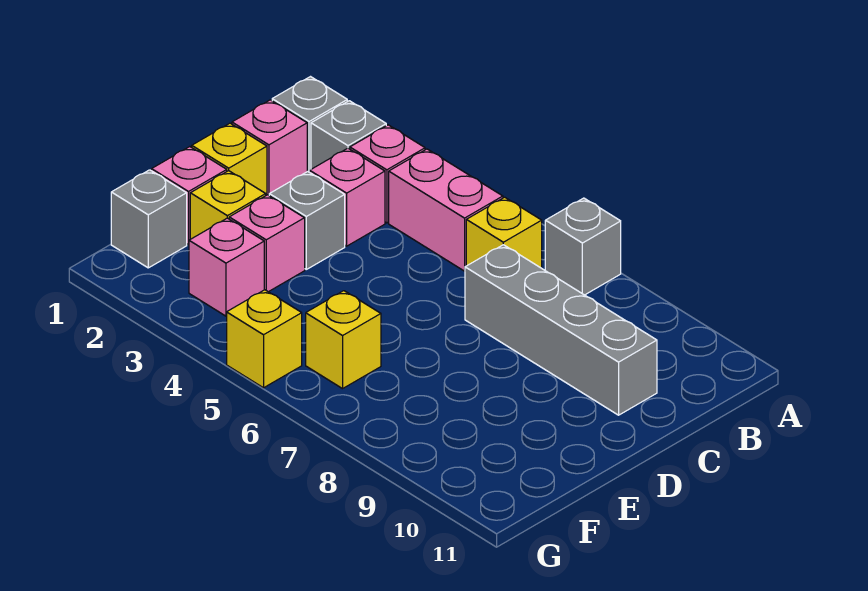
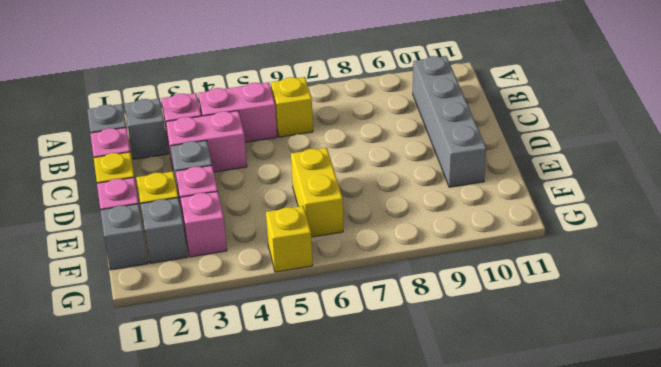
grey brick A7 level 1 -> grey brick F2 level 1
pink brick C3 level 1 -> pink brick C3:C4 level 1
grey brick C7:C10 level 1 -> grey brick B10:E10 level 1
yellow brick F6 level 1 -> yellow brick E6:F6 level 1

